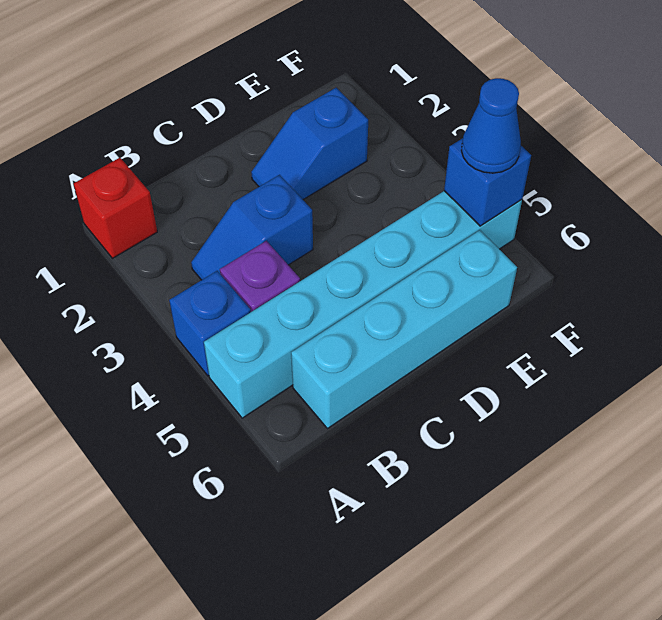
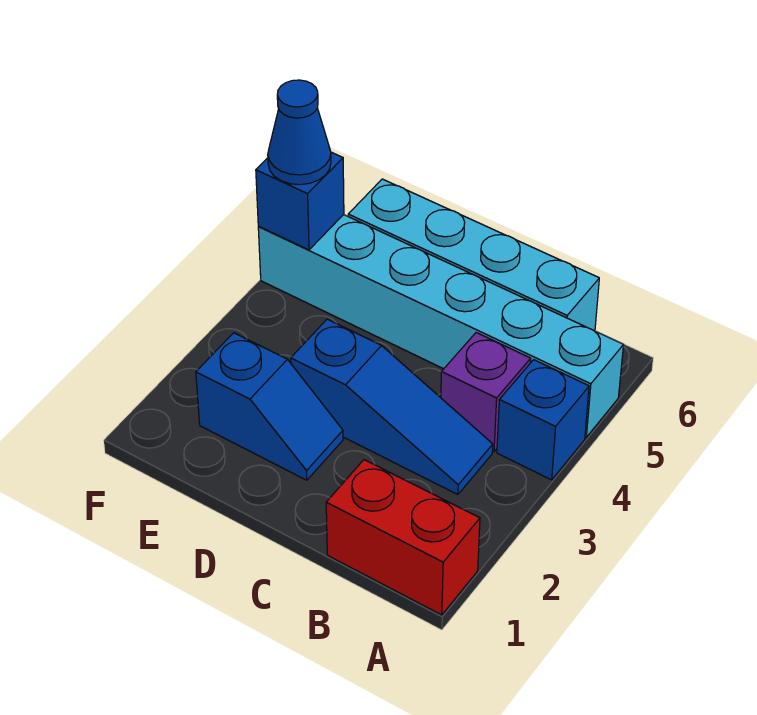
red brick A1 level 1 -> red brick A1:B1 level 1
blue slope B3:C3 level 1 top C -> blue slope B3:D3 level 1 top D

